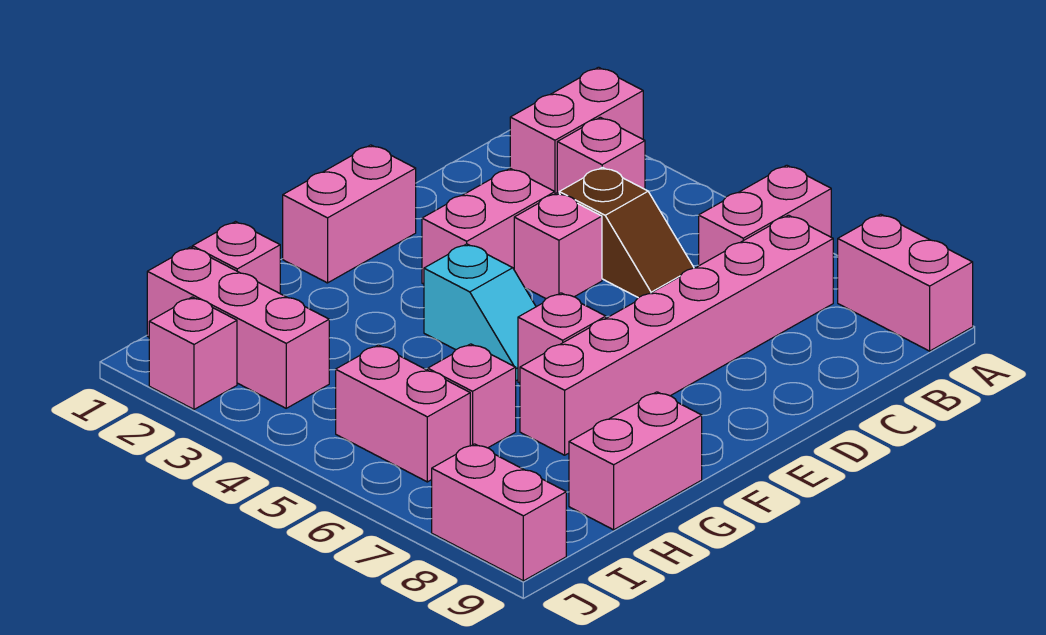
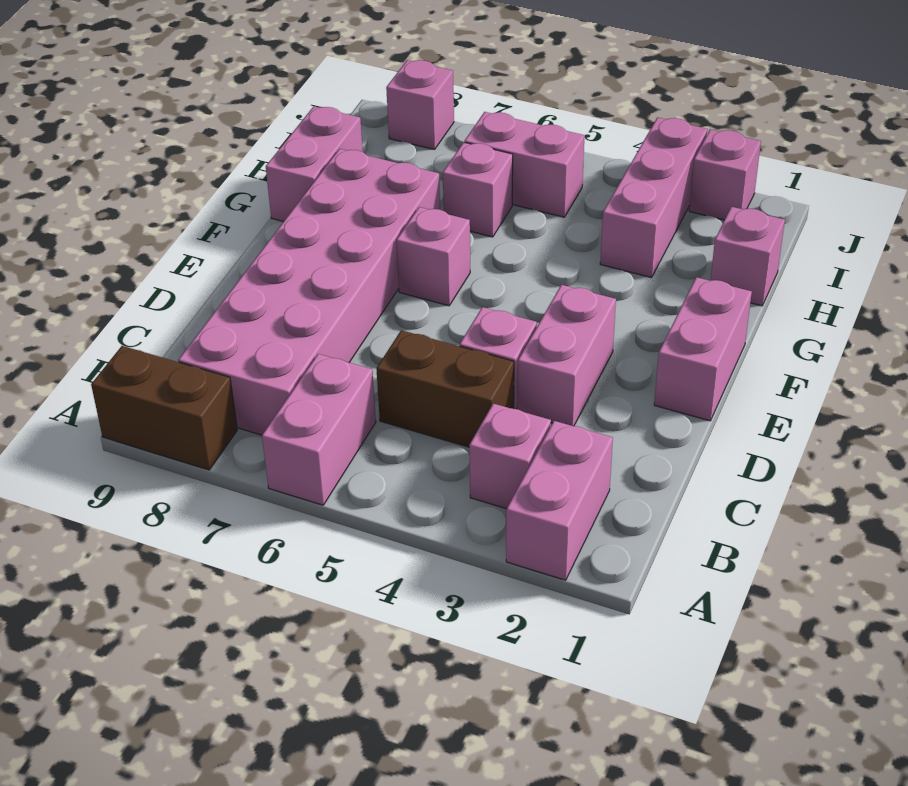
pink brick A8:A9 level 1 -> brown brick A8:A9 level 1
pink brick B7:G7 level 1 -> pink brick B7:G8 level 1
brown slope C4:C5 level 1 top 4 -> brown brick C4:C5 level 1
cyan slope F4:F5 level 1 top 4 -> none
pink brick I1:I3 level 1 -> pink brick H3:J3 level 1
pink brick J8:J9 level 1 -> pink brick J8 level 1

